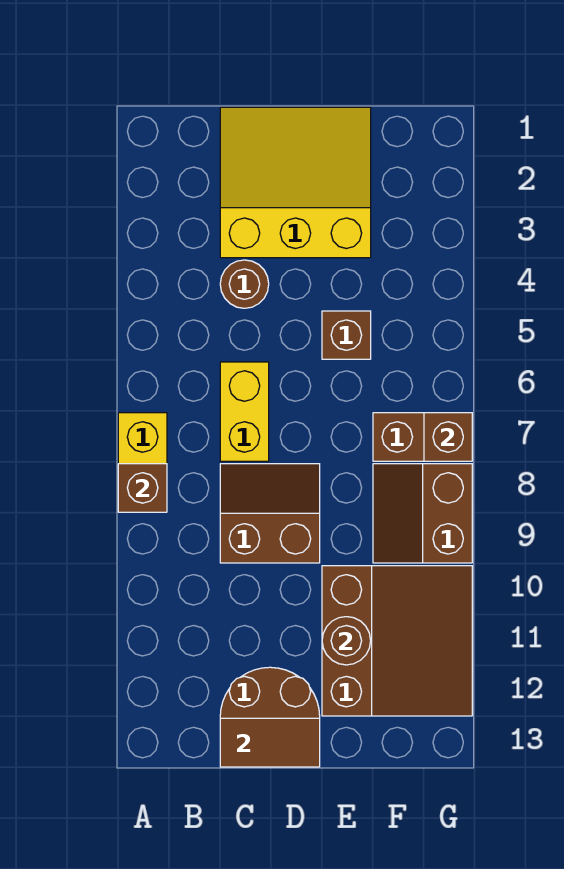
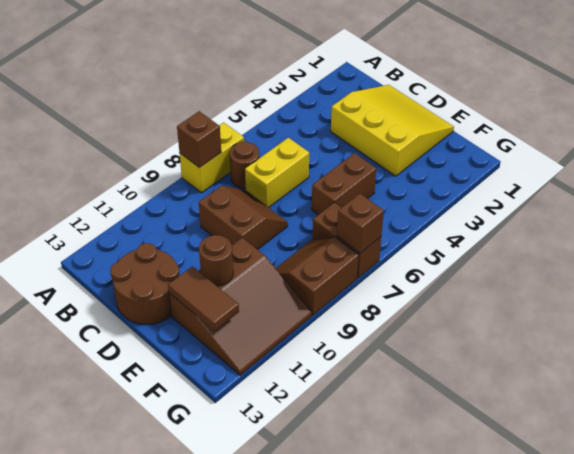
brown round brick C4 level 1 -> brown round brick B7 level 1
brown tile C13:D13 level 2 -> brown tile E12:F12 level 2
brown brick E5 level 1 -> brown brick E5:E6 level 1

